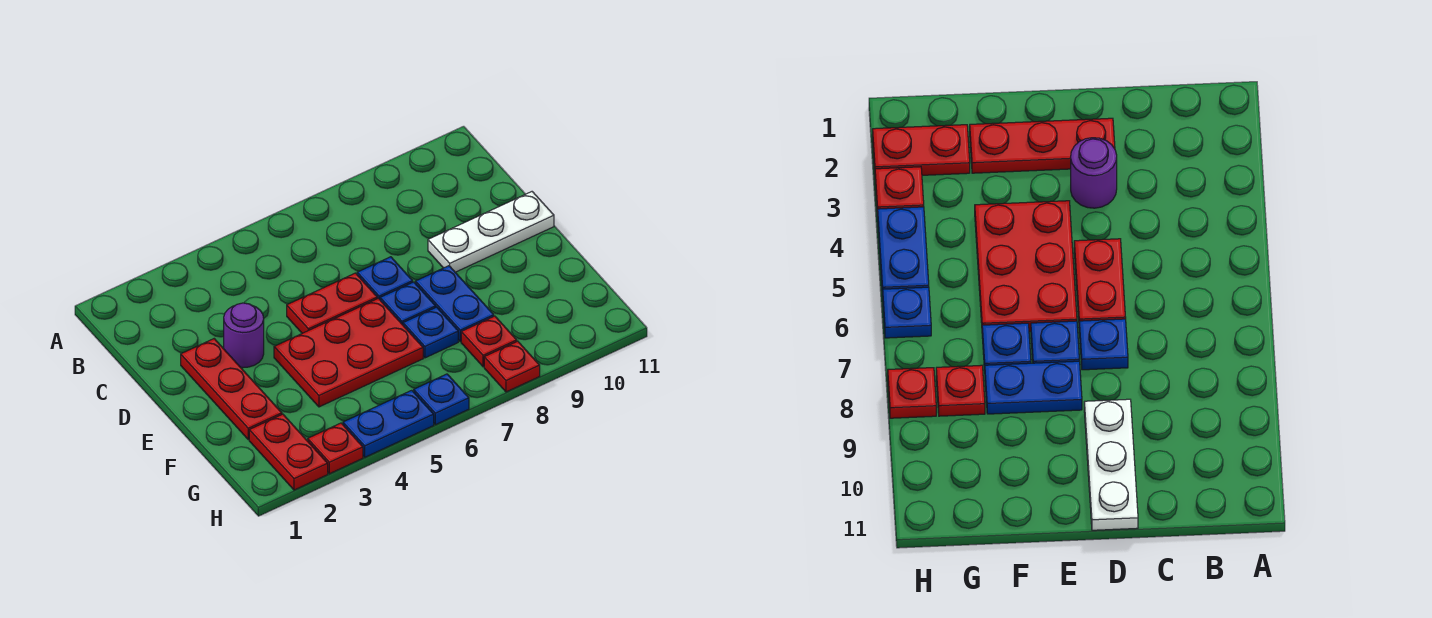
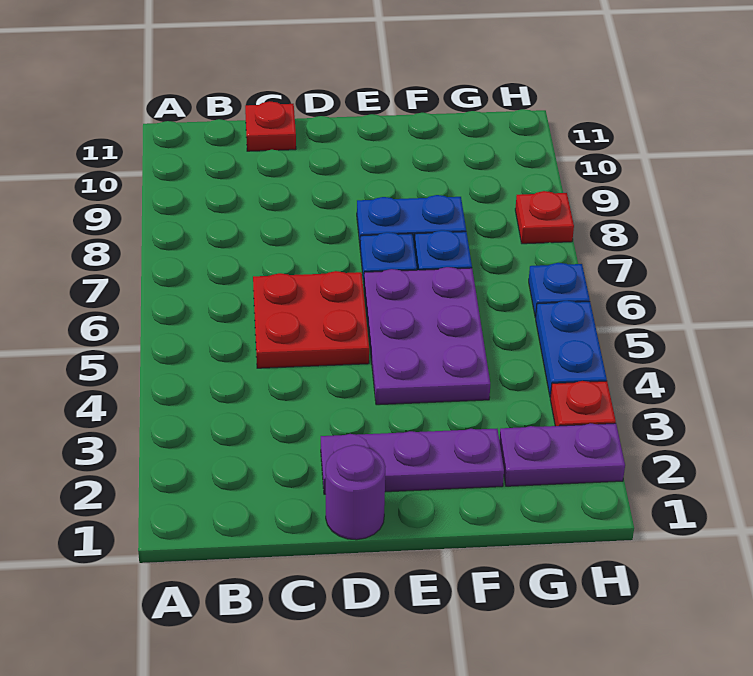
red plate D2:F2 level 1 -> purple plate D2:F2 level 1
purple round brick D3 level 1 -> purple round brick D1 level 1
red plate D5:D6 level 1 -> red plate C5:D6 level 1
blue plate D7 level 1 -> none
white plate D9:D11 level 1 -> none
red plate E4:F6 level 1 -> purple plate E4:F6 level 1
red plate G2:H2 level 1 -> purple plate G2:H2 level 1
red plate G8 level 1 -> red plate C11 level 1

